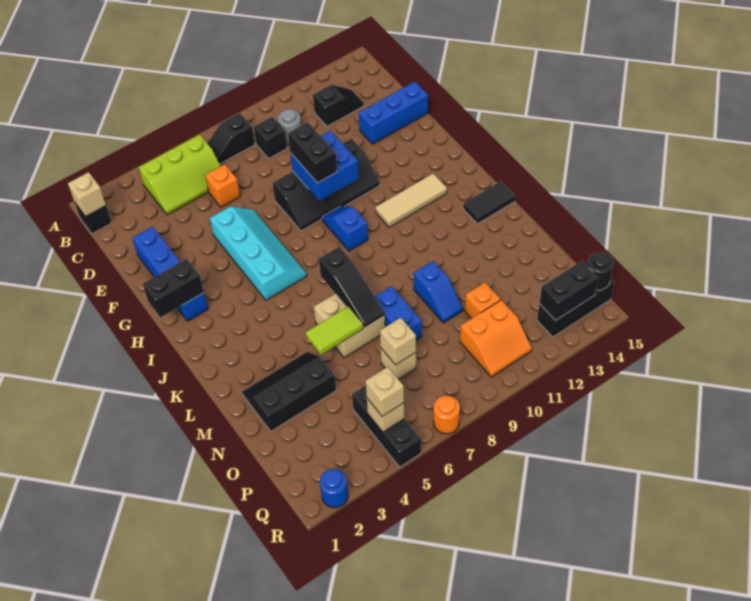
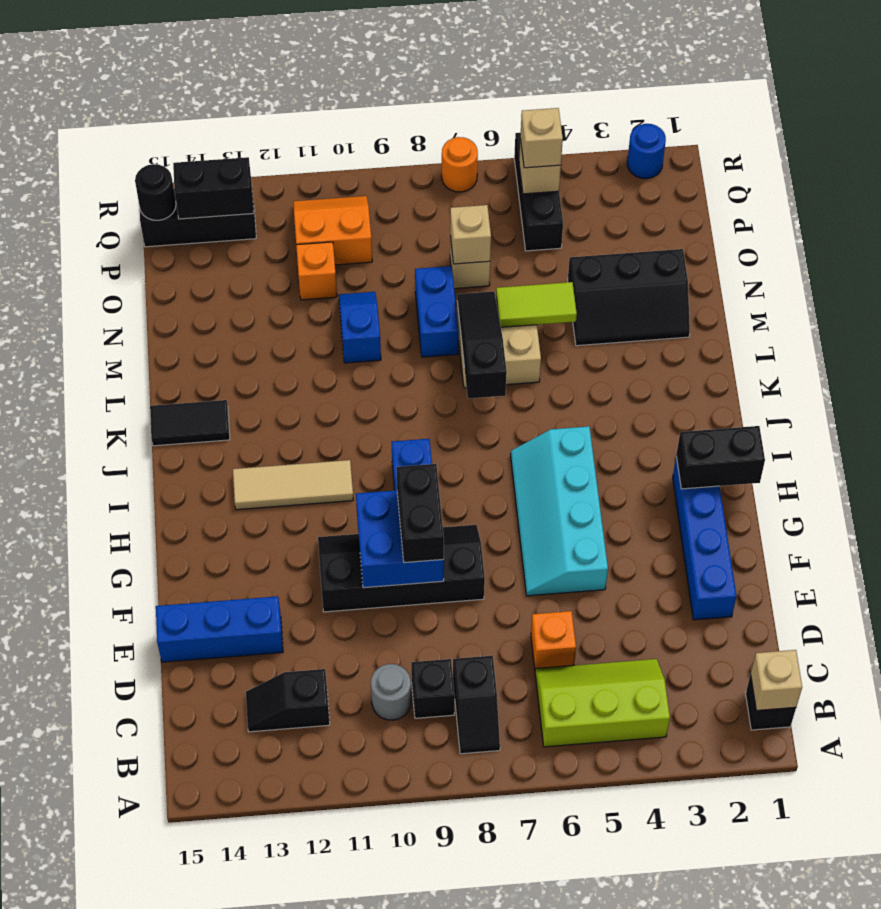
black slope B7:B8 level 1 top 8 -> black slope B8:C8 level 1 top C

